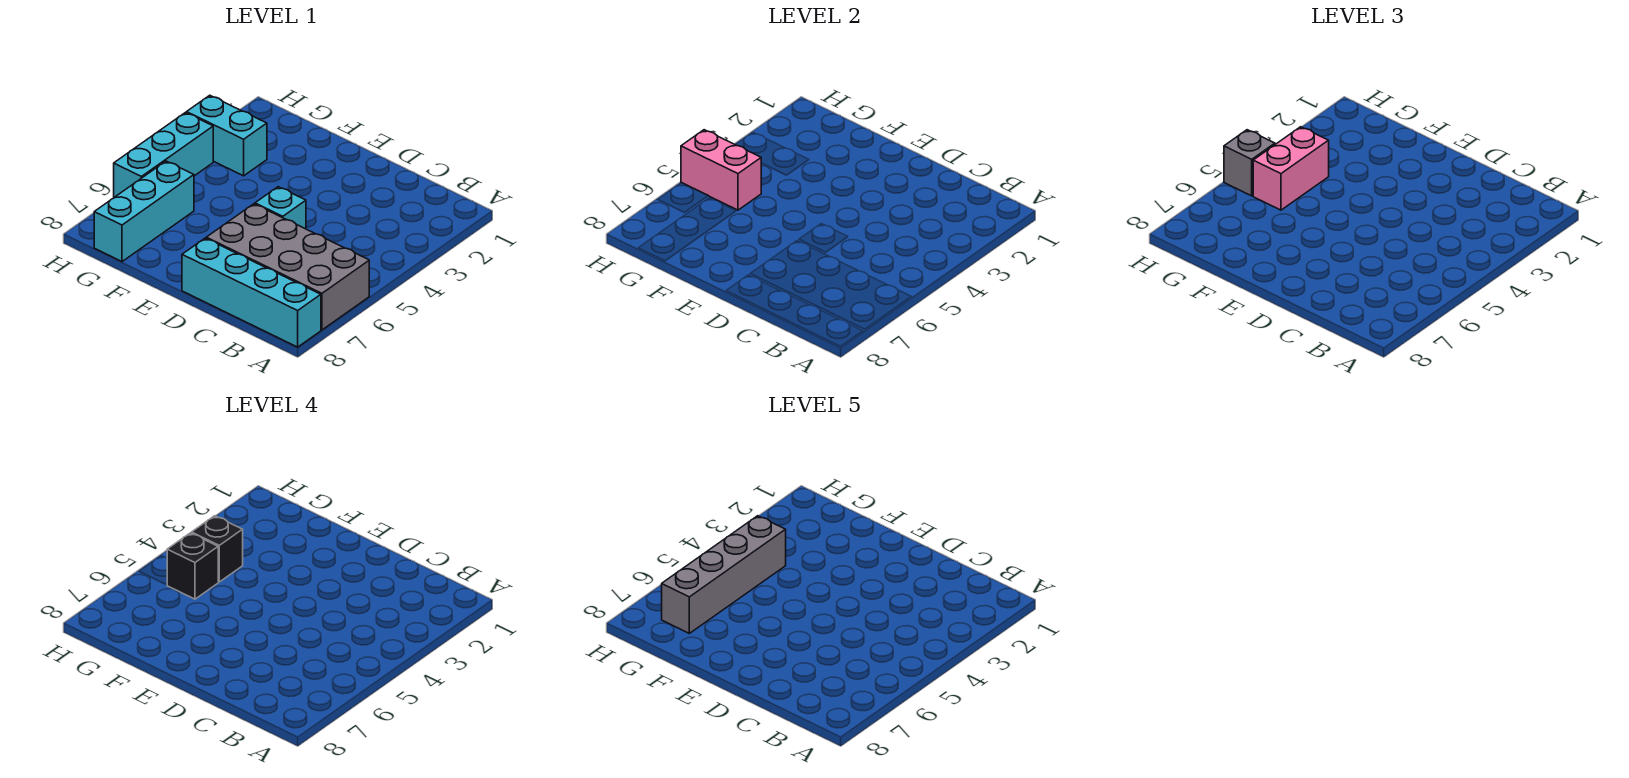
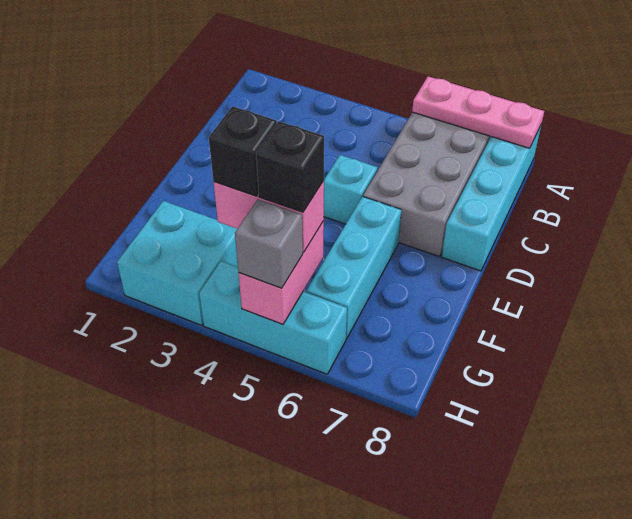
none -> pink plate A6:A8 level 2
cyan brick G3:H3 level 1 -> cyan brick G2:H3 level 1
grey brick G4:G7 level 5 -> none
cyan brick G6:G8 level 1 -> cyan brick E6:G6 level 1

